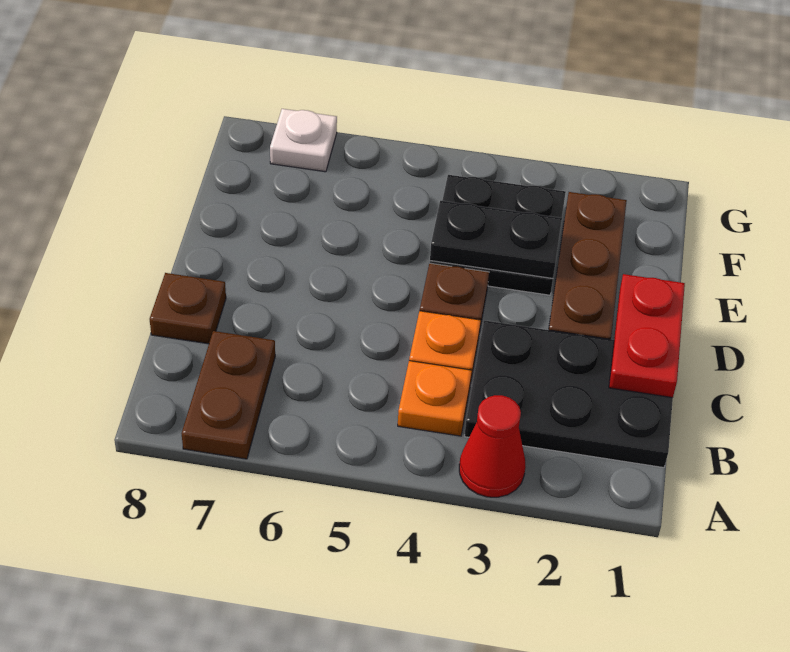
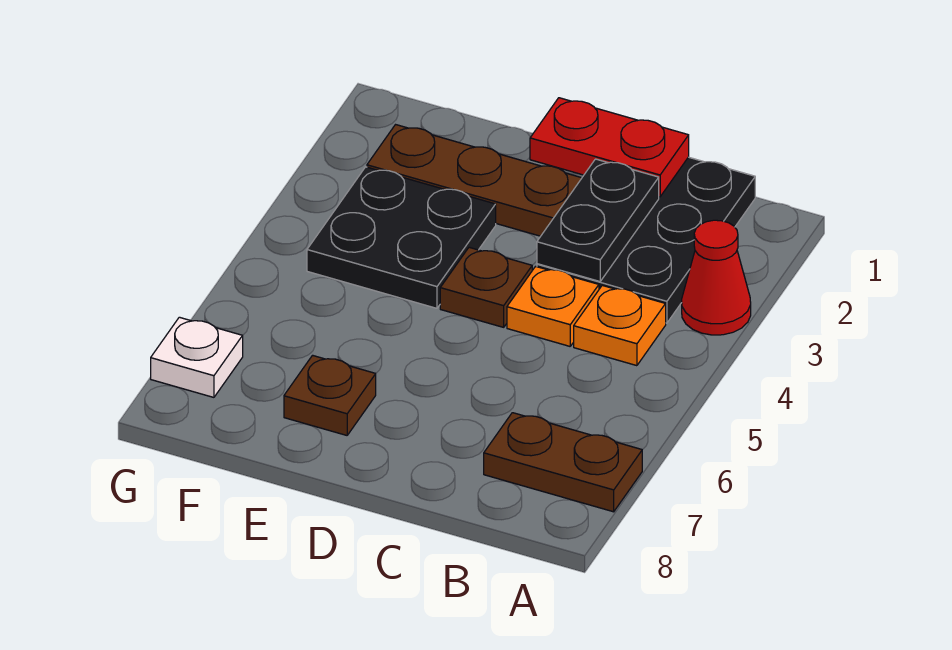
brown plate C8 level 1 -> brown plate E7 level 1
black plate E3:E4 level 2 -> black plate C2:C3 level 2

